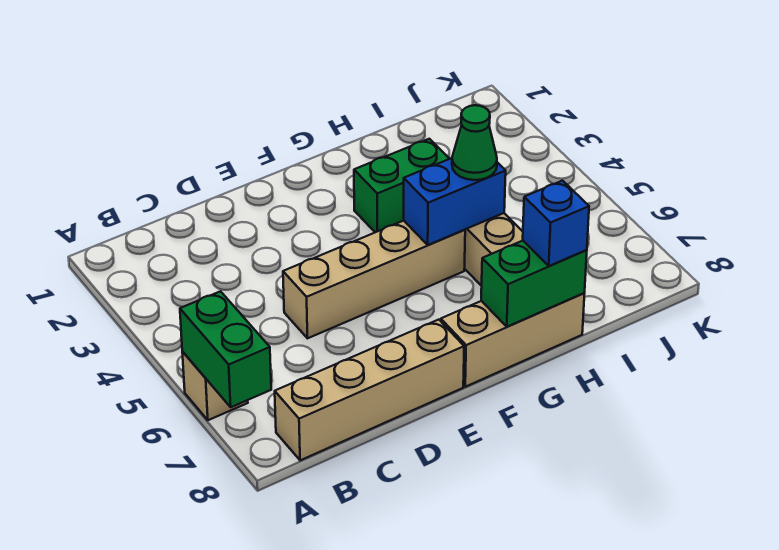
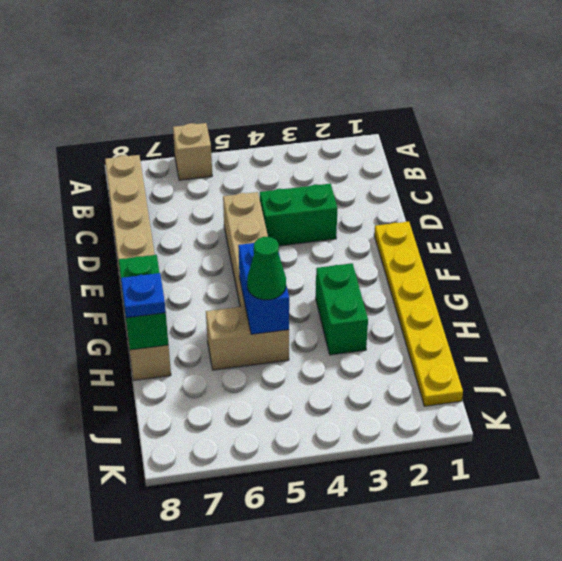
green brick A6:A7 level 2 -> green brick D3:D4 level 1
none -> yellow plate E1:J1 level 1
blue brick H8 level 3 -> blue plate H8 level 3

